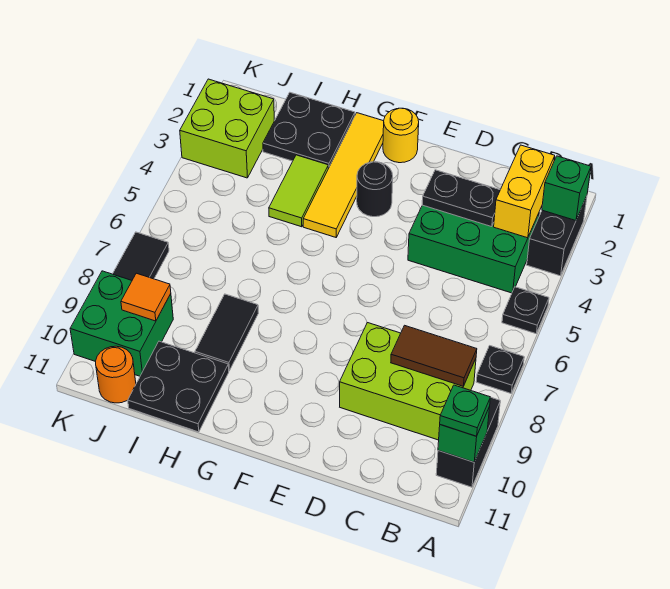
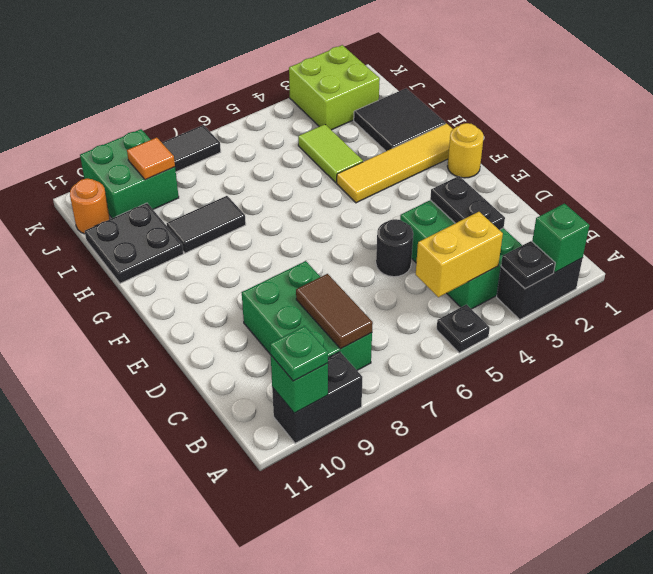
black plate A7 level 1 -> black plate A3 level 2
yellow brick B2:B3 level 2 -> yellow brick B4:B5 level 2
lime brick B8:D9 level 1 -> green brick B8:D9 level 1
black round brick F3 level 1 -> black round brick D5 level 1
black plate H1:I2 level 1 -> black tile H1:I2 level 1
lime tile H3:H4 level 1 -> lime tile H4:I4 level 1

